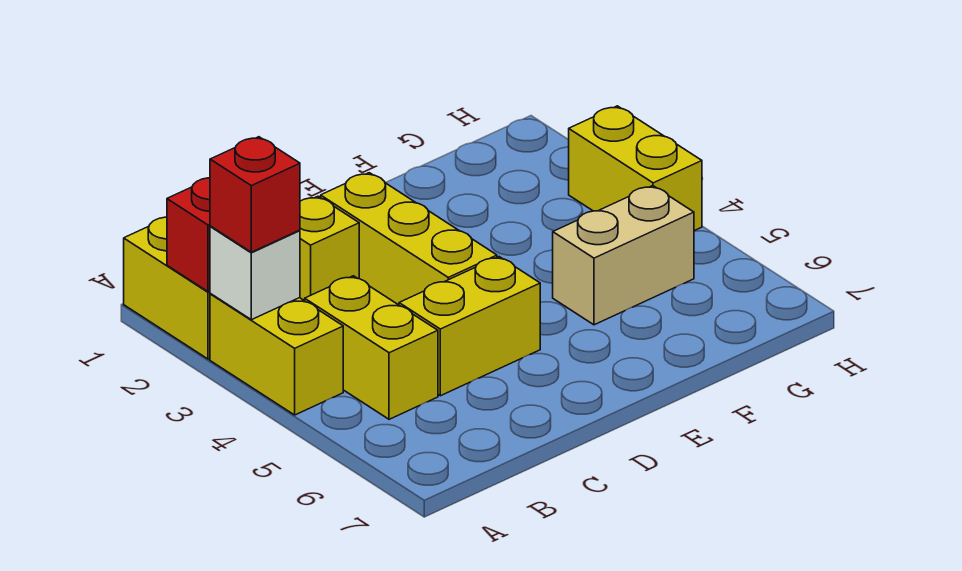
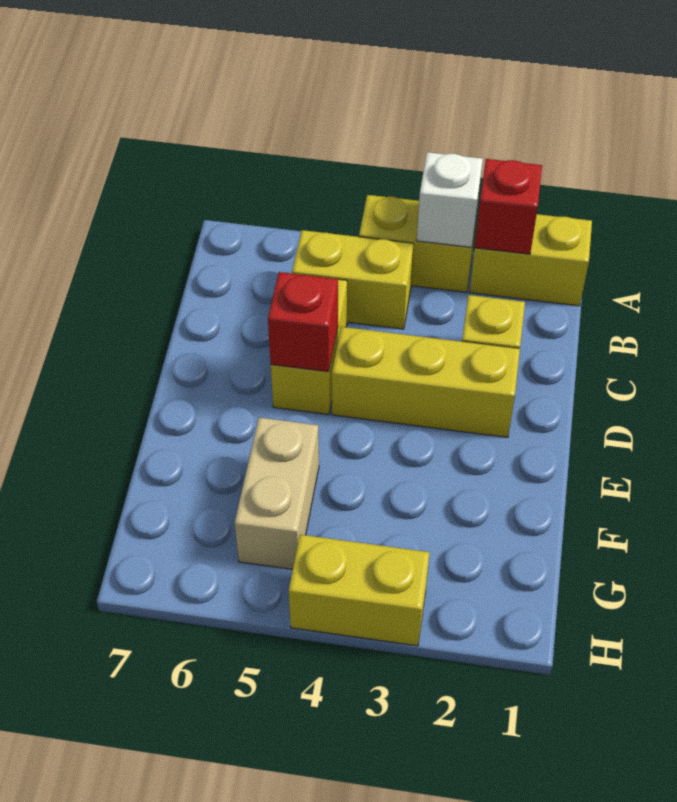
red brick A3 level 3 -> red brick D5 level 2

